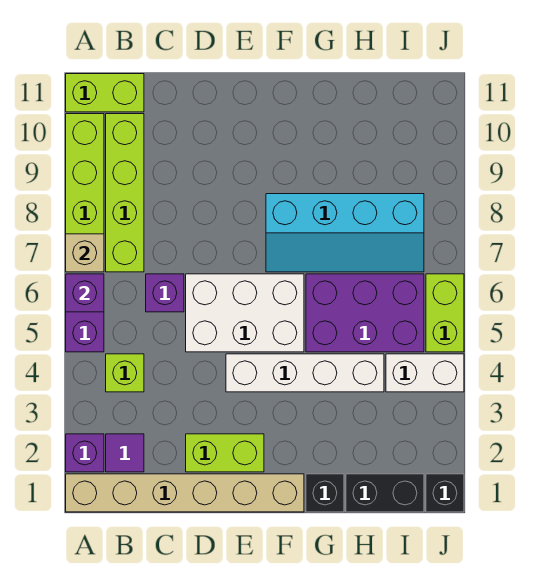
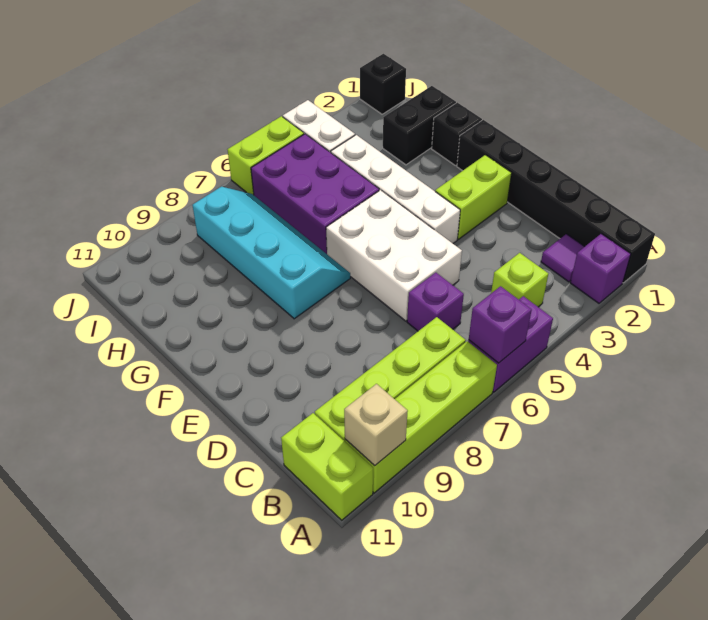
tan brick A1:F1 level 1 -> black brick A1:F1 level 1
tan brick A7 level 2 -> tan brick A10 level 2
lime brick D2:E2 level 1 -> lime brick E2:E3 level 1
black brick H1:I1 level 1 -> black brick H1:H2 level 1

